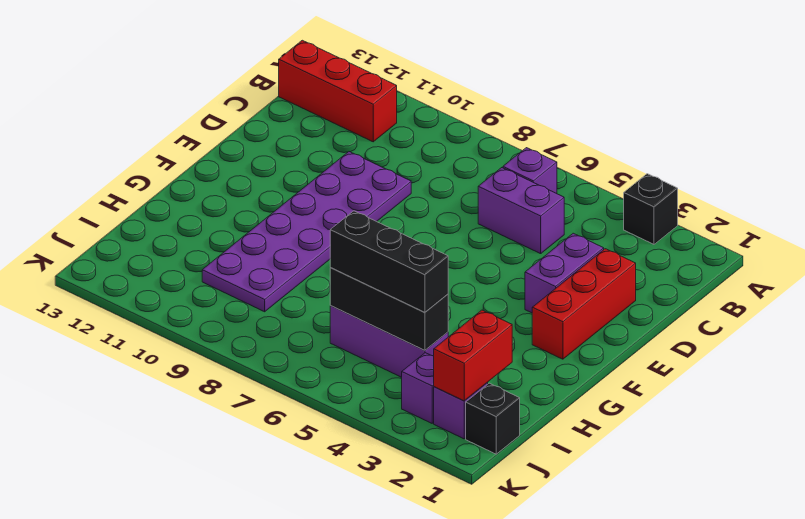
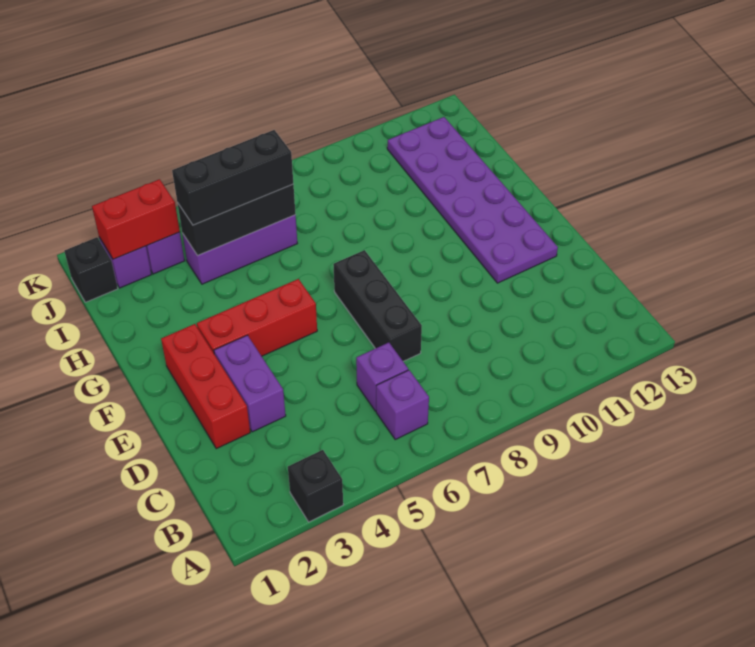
red brick B11:B13 level 1 -> red brick F3:F5 level 1
purple brick C5:C6 level 1 -> purple brick C6 level 1
none -> black brick D7:F7 level 1
purple plate D9:I10 level 1 -> purple plate E11:J12 level 1
red brick I2:J2 level 2 -> red brick J2:J3 level 2

